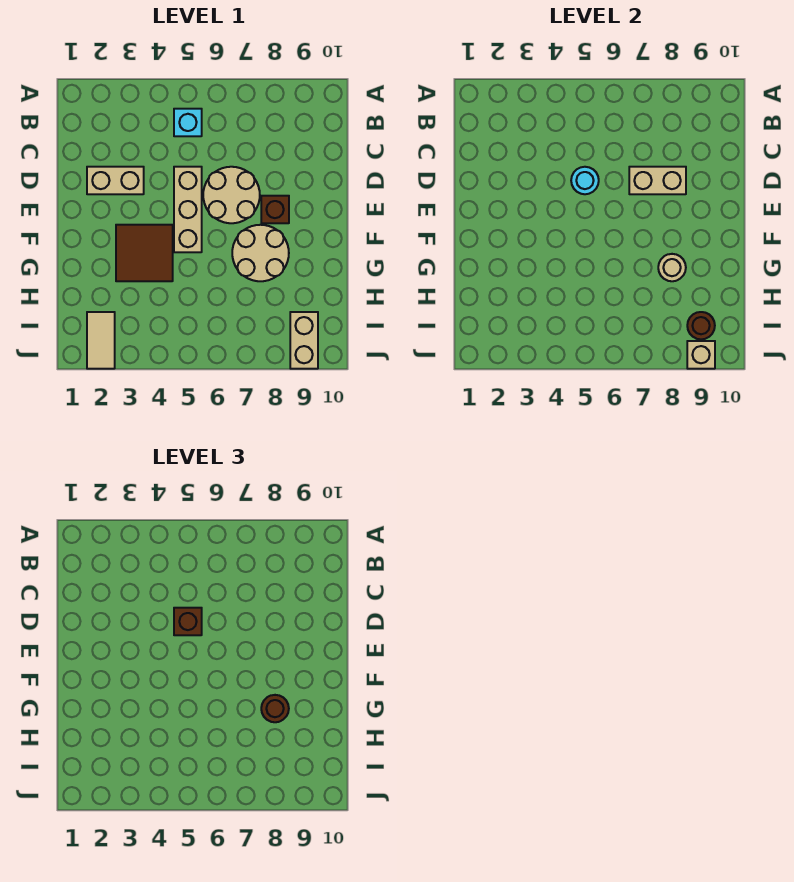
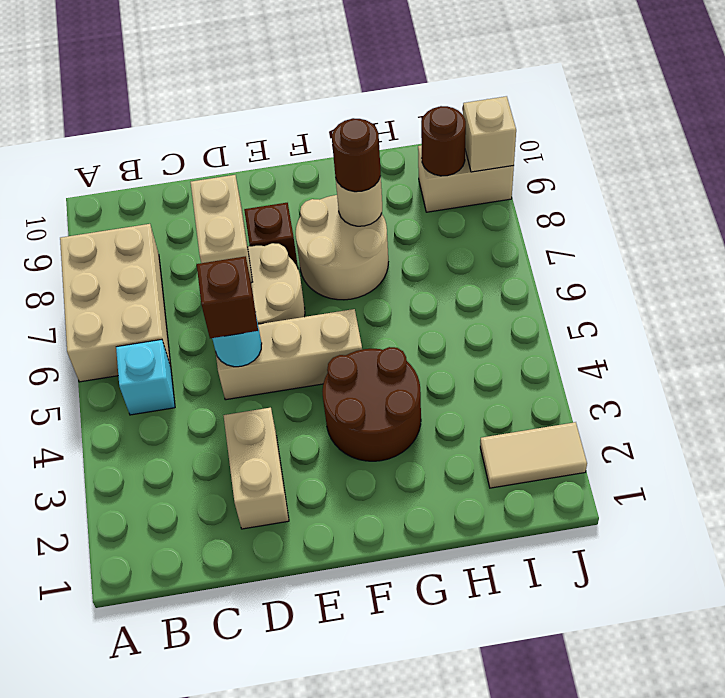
none -> tan brick A6:B8 level 1
brown tile F3:G4 level 1 -> brown round brick F3:G4 level 1

